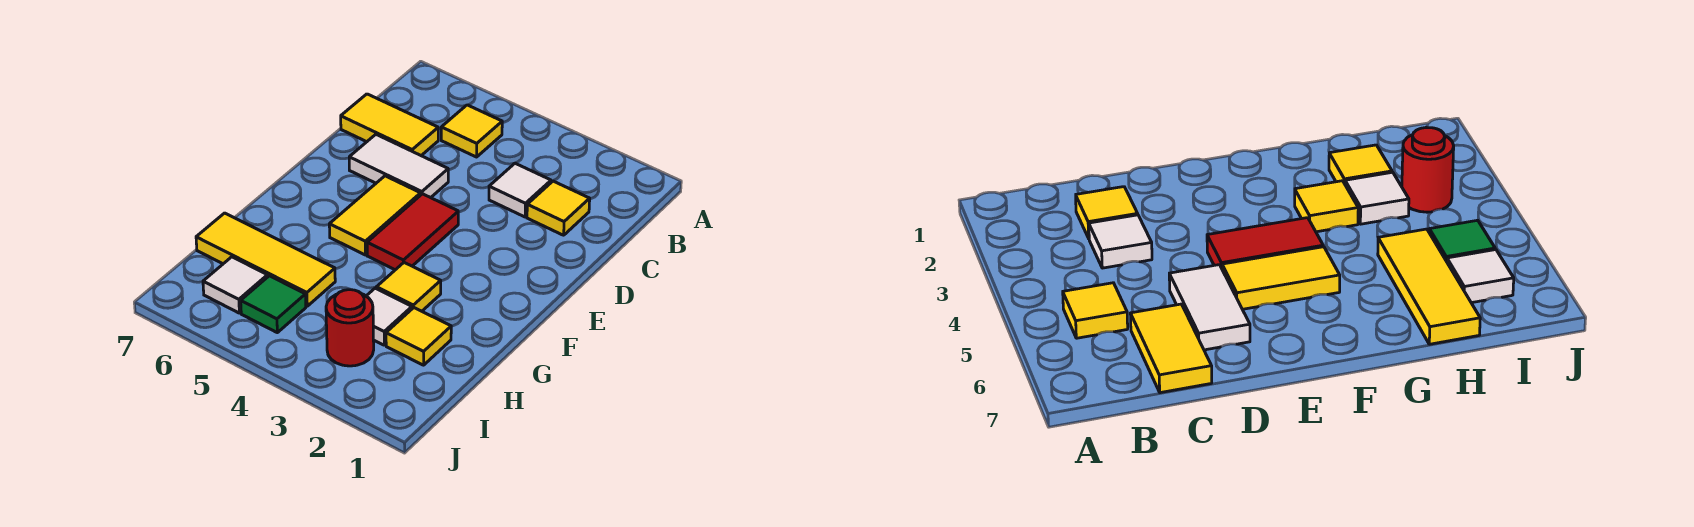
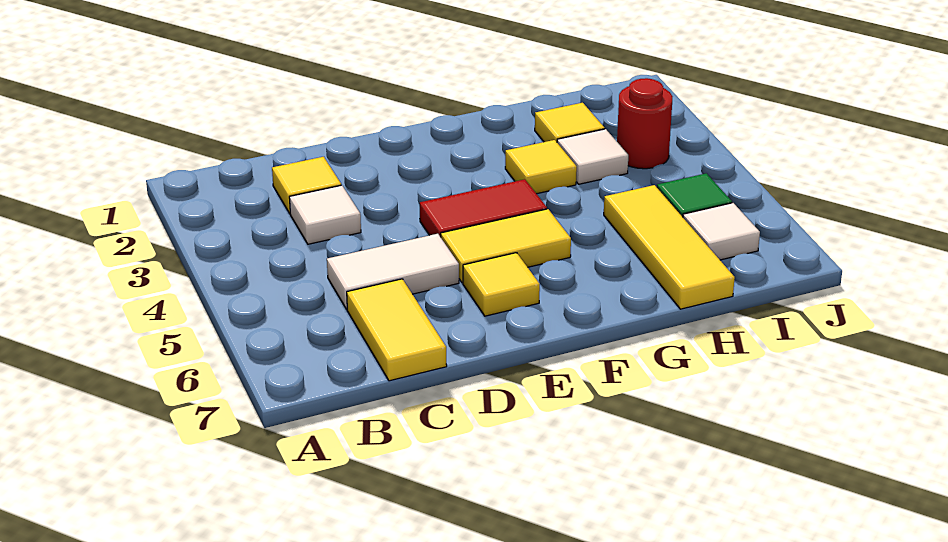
yellow tile B5 level 1 -> yellow tile E6 level 1
white tile D5:D6 level 1 -> white tile C5:D5 level 1

